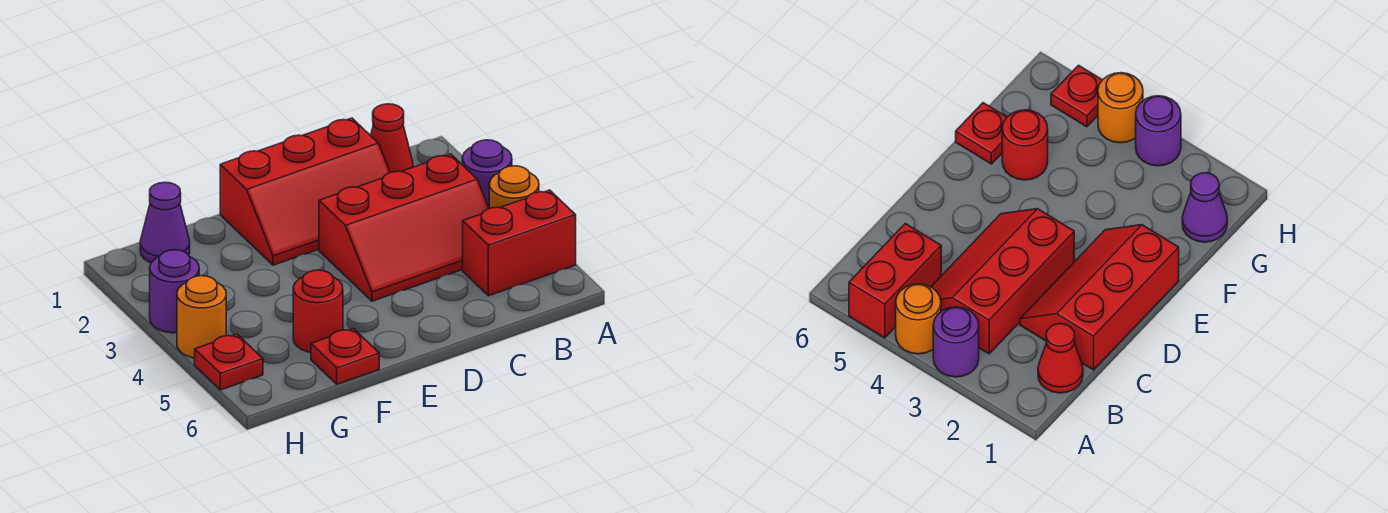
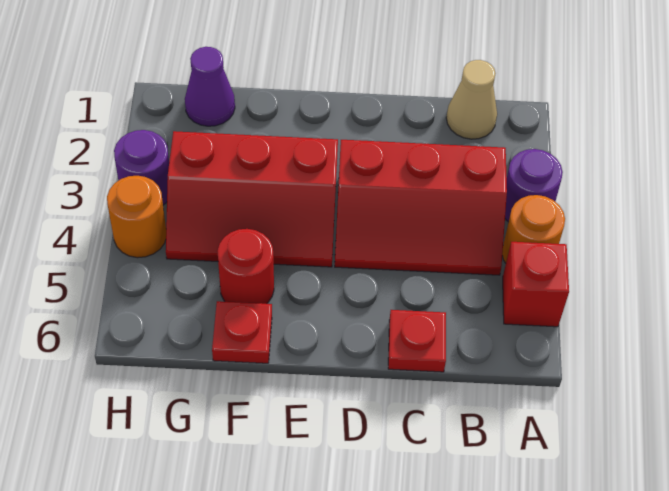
red brick A5:B5 level 1 -> red brick A5 level 1
red cone B1 level 1 -> tan cone B1 level 1
red slope C1:E2 level 1 top 1 -> red slope E3:G4 level 1 top 3
red plate H5 level 1 -> red plate C6 level 1

